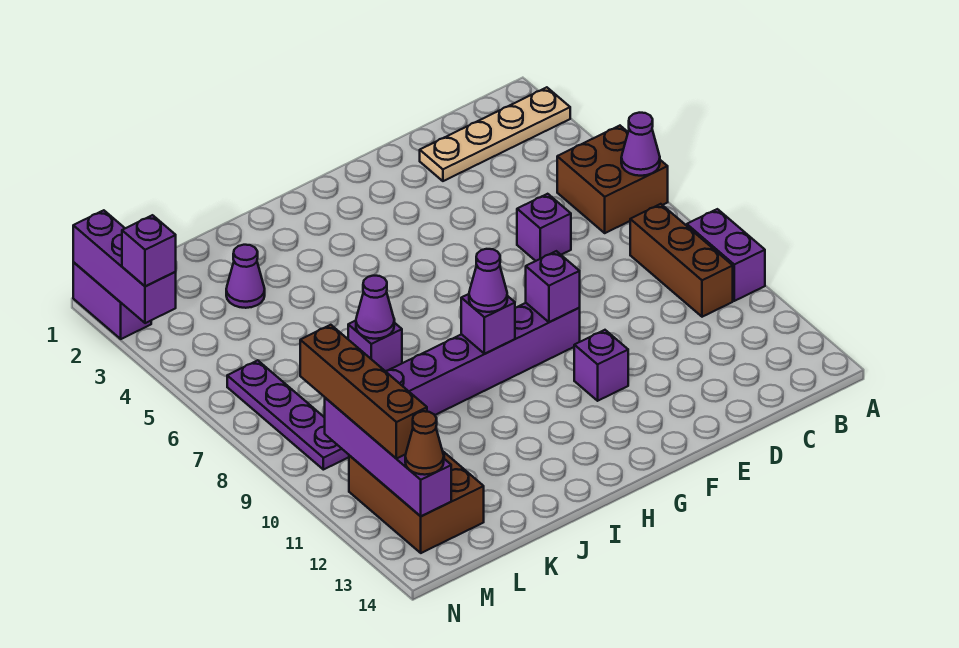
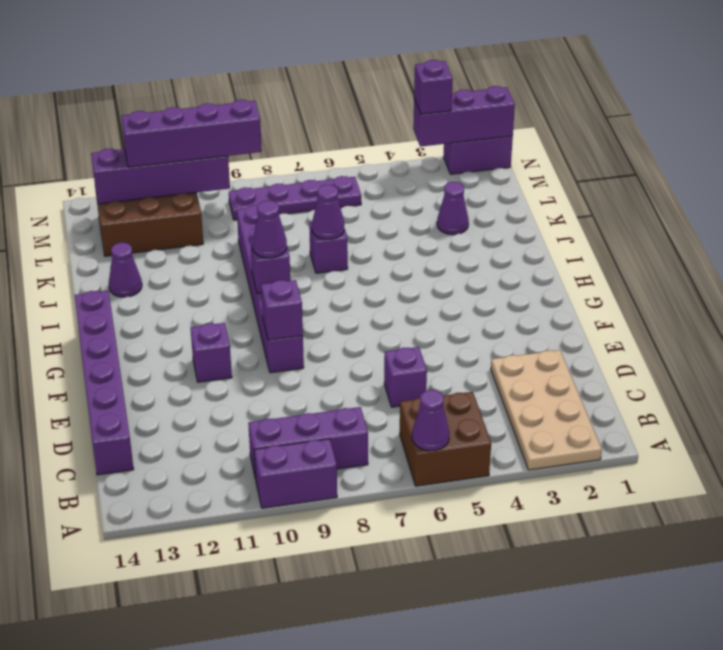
tan plate A2:D2 level 1 -> tan plate A2:D3 level 1
brown brick B8:B10 level 1 -> purple brick B8:B10 level 1
none -> purple brick C14:H14 level 1
none -> purple cone J13 level 1
brown brick M9:M12 level 3 -> purple brick M9:M12 level 3
brown cone M13 level 3 -> none

